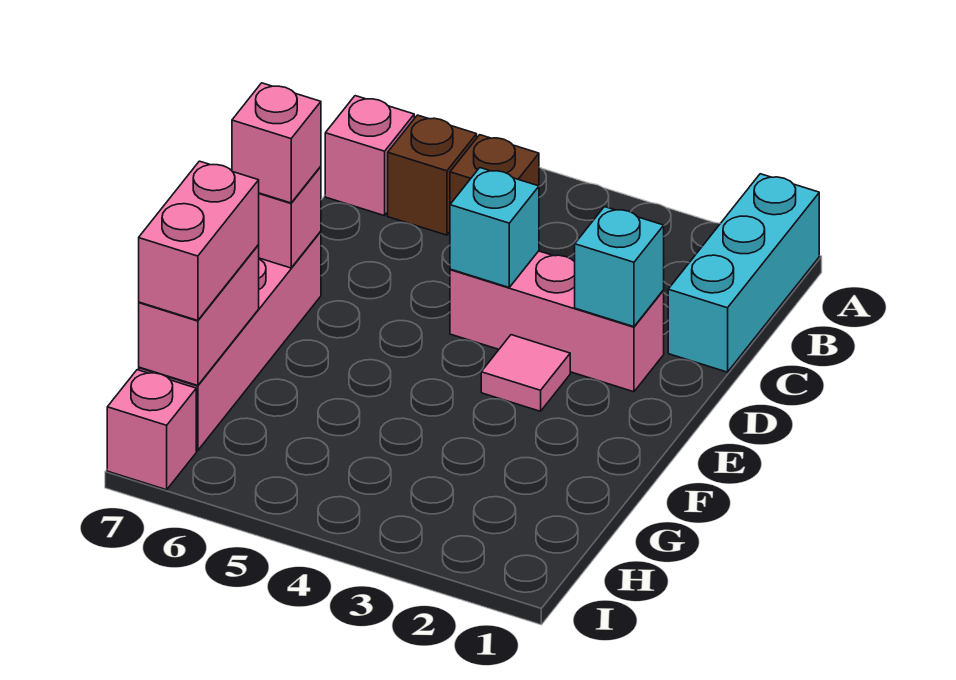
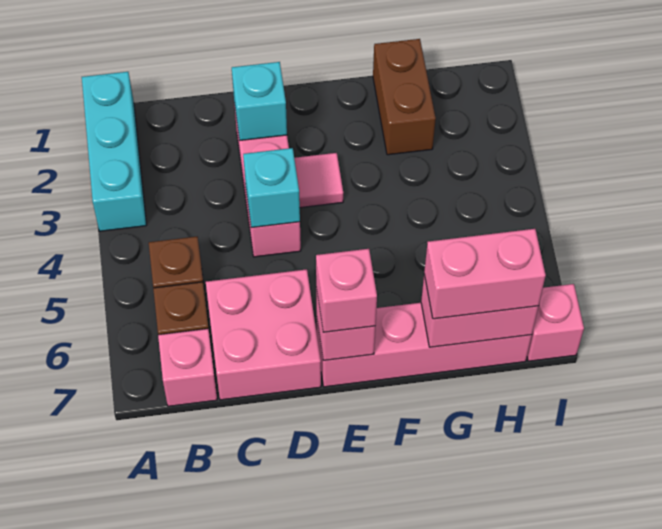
cyan brick A1:C1 level 1 -> cyan brick A1:A3 level 1
none -> pink brick C6:D7 level 1
none -> brown brick G1:G2 level 1

